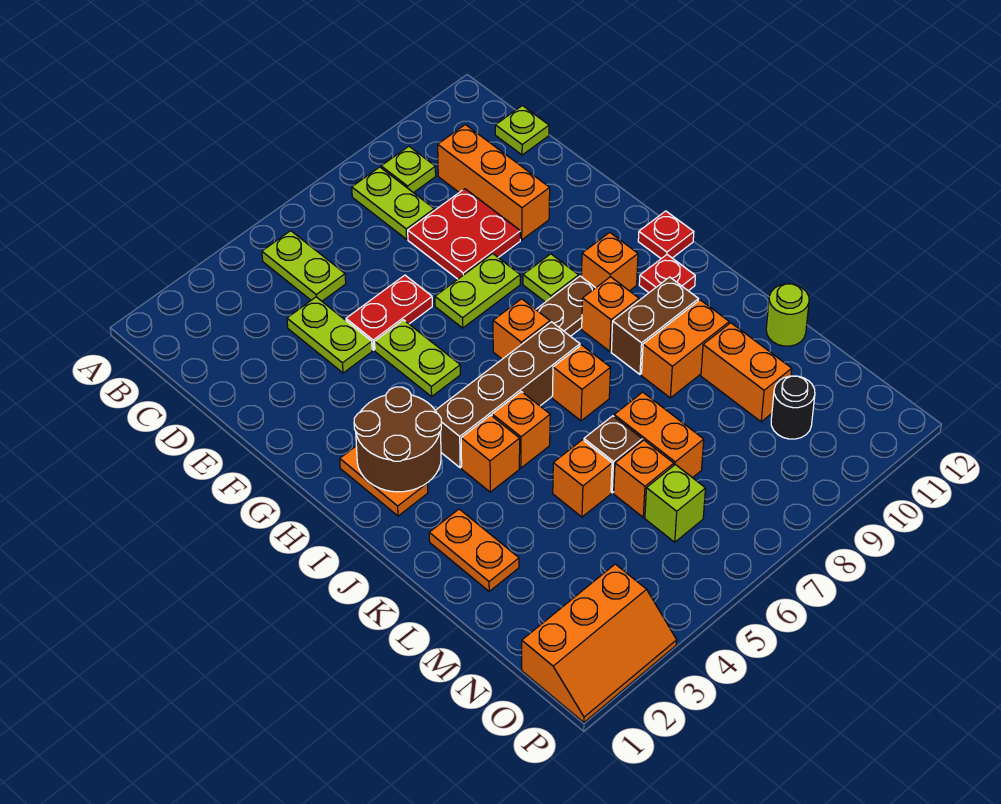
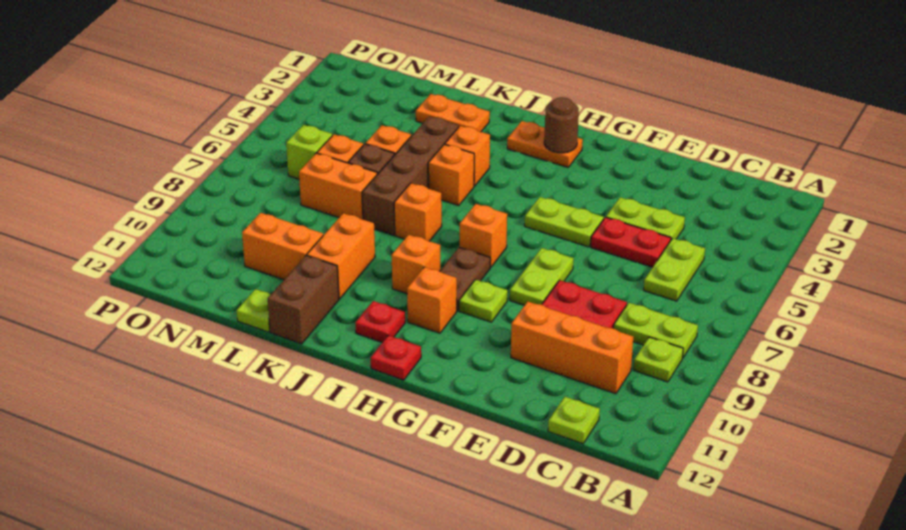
lime plate B5:C5 level 1 -> lime plate C5:C6 level 1
red plate E5:E6 level 1 -> red plate D5:E5 level 1
brown round brick H2:I3 level 2 -> brown round brick H2 level 2
brown brick I4:I7 level 1 -> brown brick K4:K7 level 1
brown brick J9:J10 level 1 -> brown brick K11:K12 level 1
lime round brick L12 level 1 -> lime plate L12 level 1
black round brick N10 level 1 -> none
orange slope O1:P3 level 1 top O -> none

